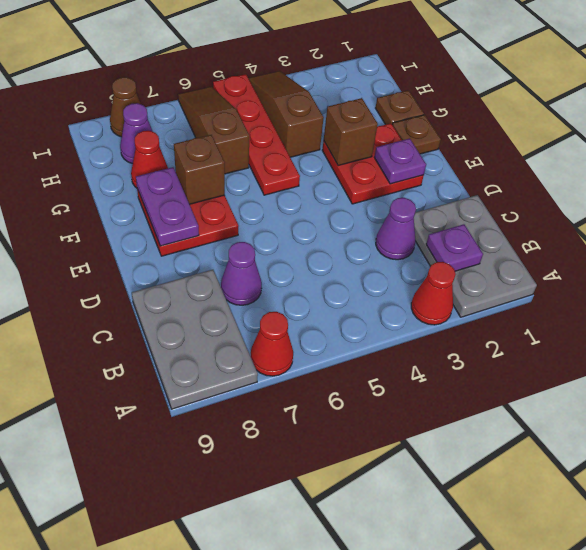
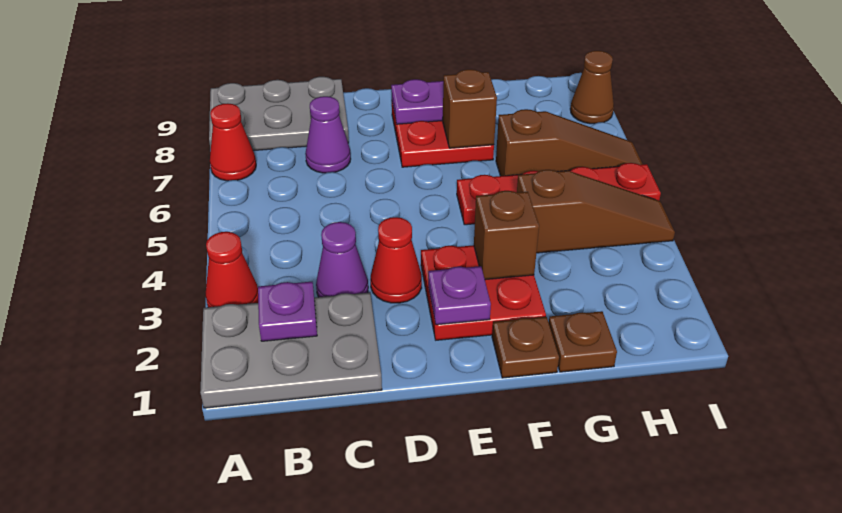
red cone G8 level 1 -> red cone D3 level 1
purple cone H8 level 1 -> none

